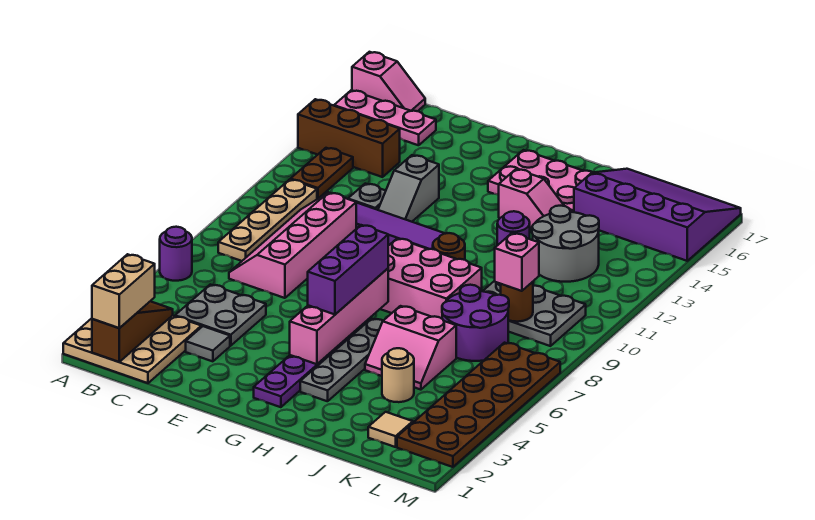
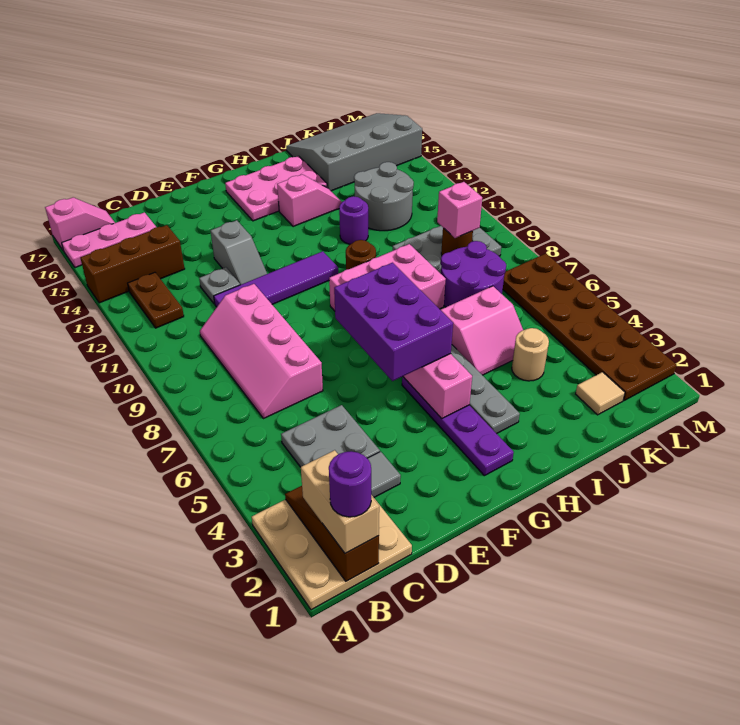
purple round brick A6 level 1 -> purple round brick B1 level 4
tan plate B8:B11 level 1 -> none
purple brick G5:G7 level 3 -> purple brick F5:G7 level 3
purple slope J15:M17 level 1 top 15 -> grey slope J15:M17 level 1 top 15

